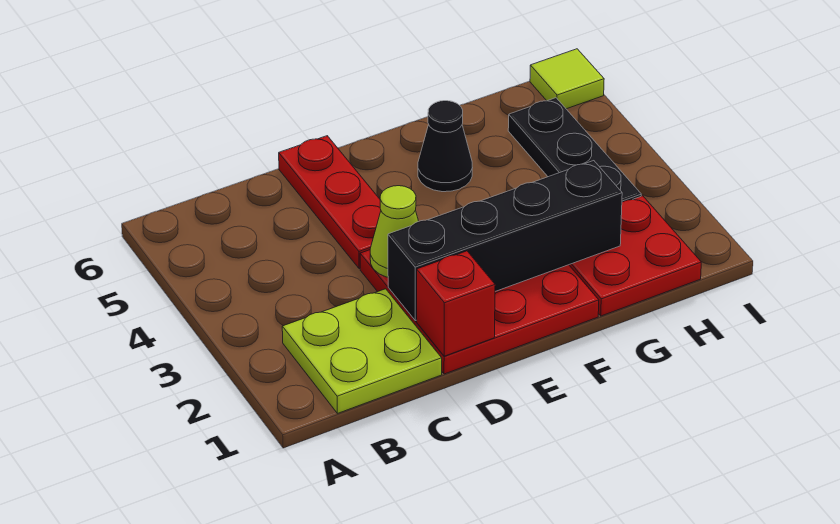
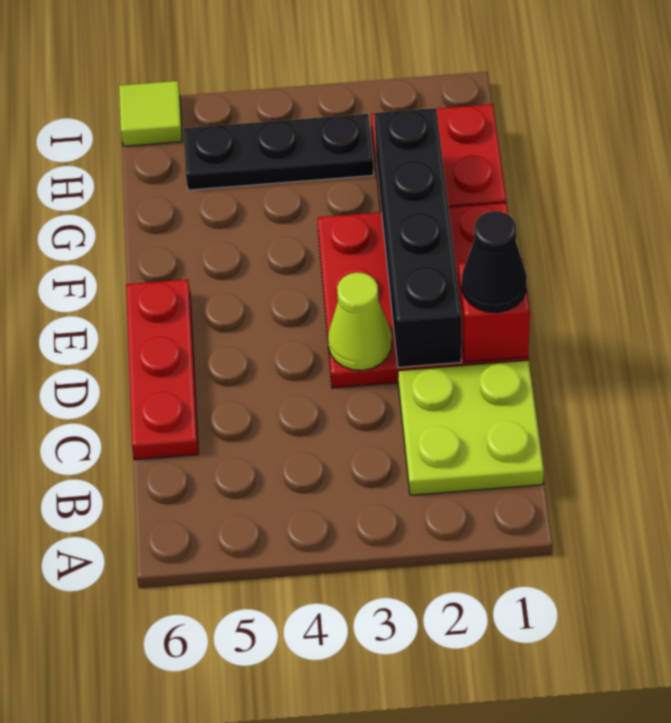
red plate D4:D6 level 1 -> red plate C6:E6 level 1
black cone F5 level 1 -> black cone D1 level 3

